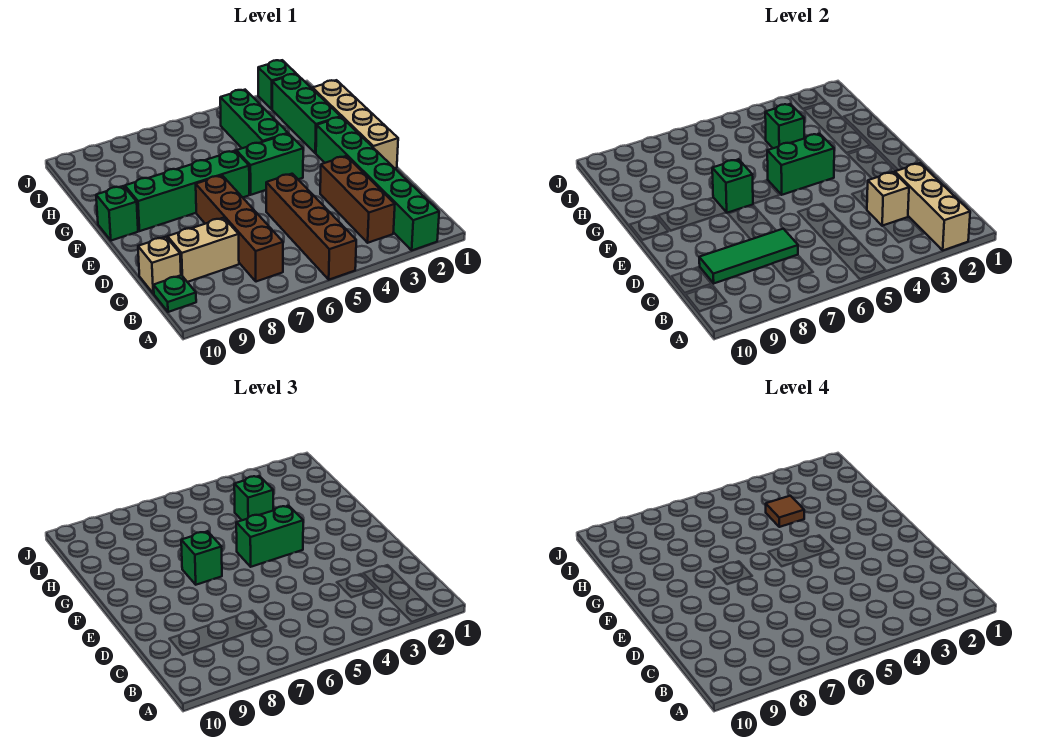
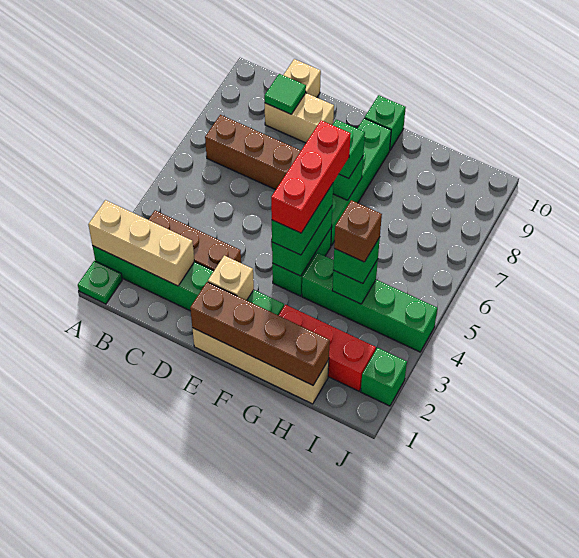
brown brick A5:D5 level 1 -> brown brick E1:H1 level 2
green plate B10 level 1 -> green plate A1 level 1
tan brick C3 level 2 -> tan brick E2 level 2
green tile C7:C9 level 2 -> green tile C9 level 2
tan brick C8:C9 level 1 -> tan brick C9:D9 level 1
none -> red brick F4:F6 level 4
green brick G2:I2 level 1 -> red brick G2:I2 level 1
green brick G4:I4 level 1 -> green brick G4:J4 level 1
brown tile H4 level 4 -> brown brick H4 level 4

